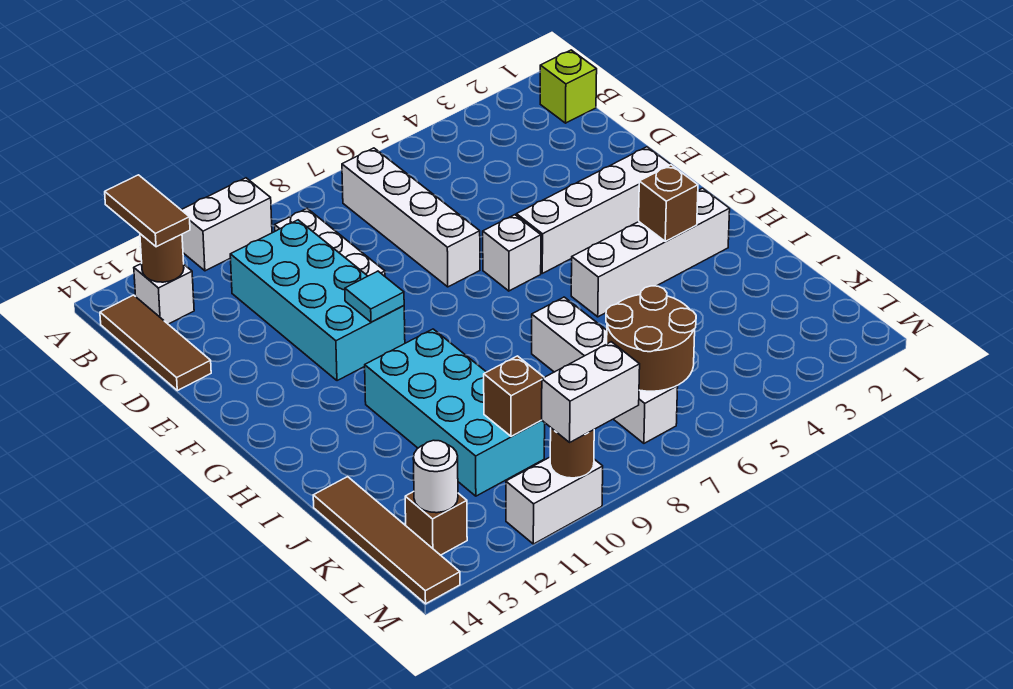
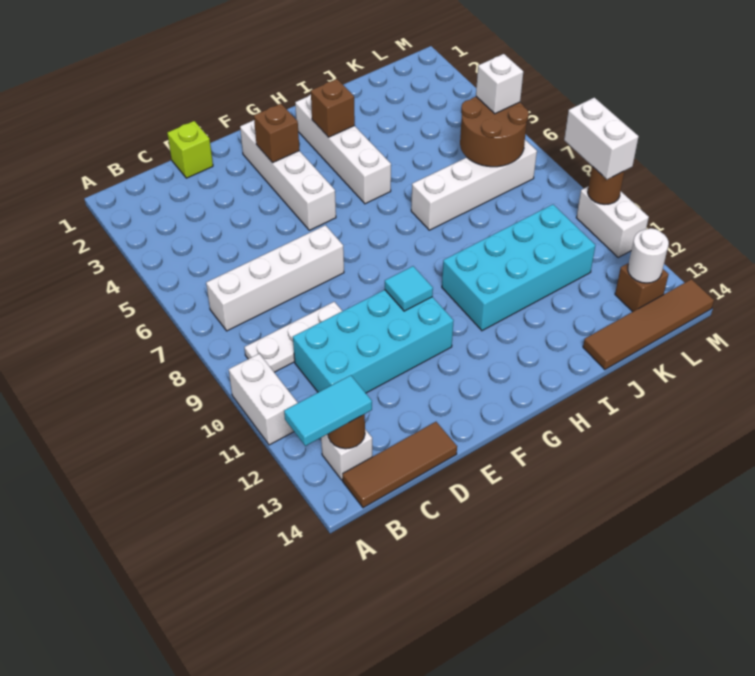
brown tile A13:B13 level 3 -> cyan tile A13:B13 level 3
lime brick B1 level 1 -> lime brick D1 level 1
white brick F6 level 1 -> white brick L6 level 3
brown brick K10 level 2 -> brown brick F3 level 2

